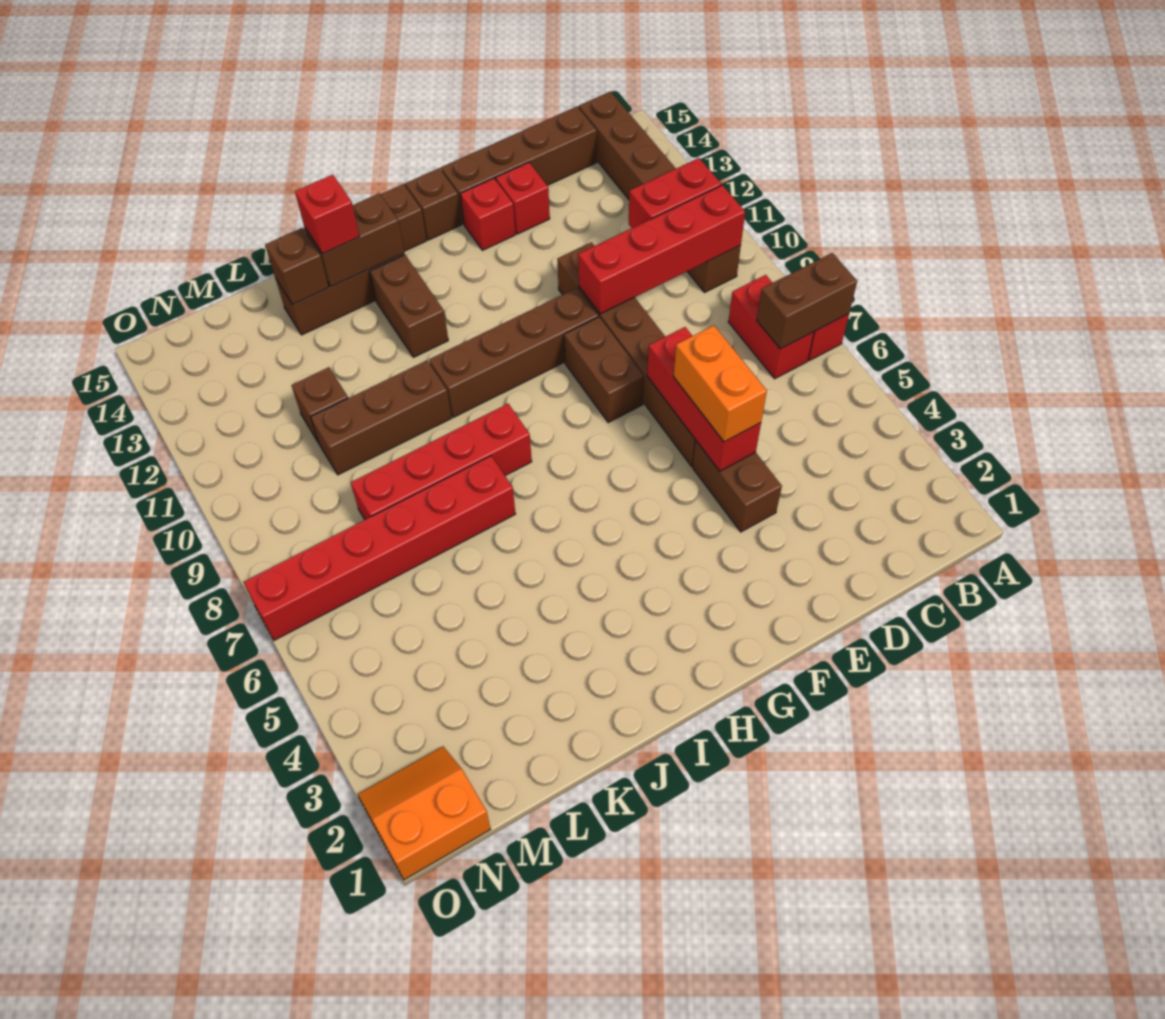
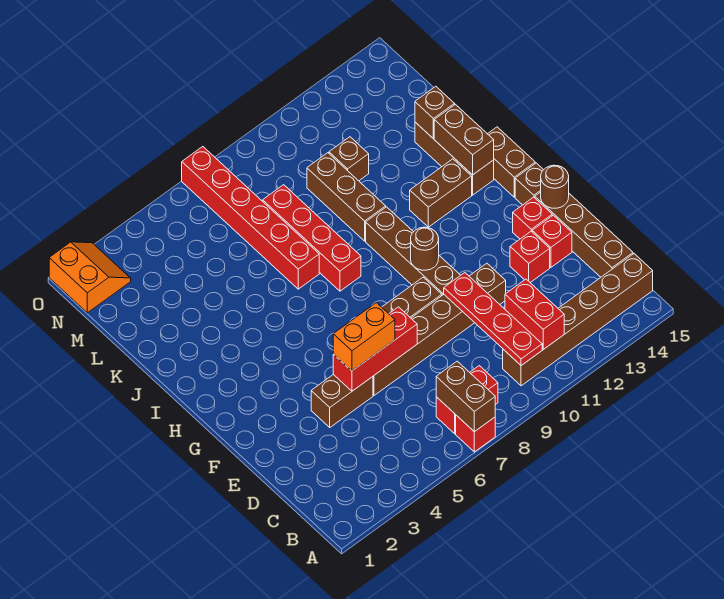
red brick B10:E10 level 2 -> red plate B10:E10 level 2
none -> brown round brick F15 level 2
none -> brown round brick G10 level 2
red brick J14 level 3 -> red brick E13 level 1

